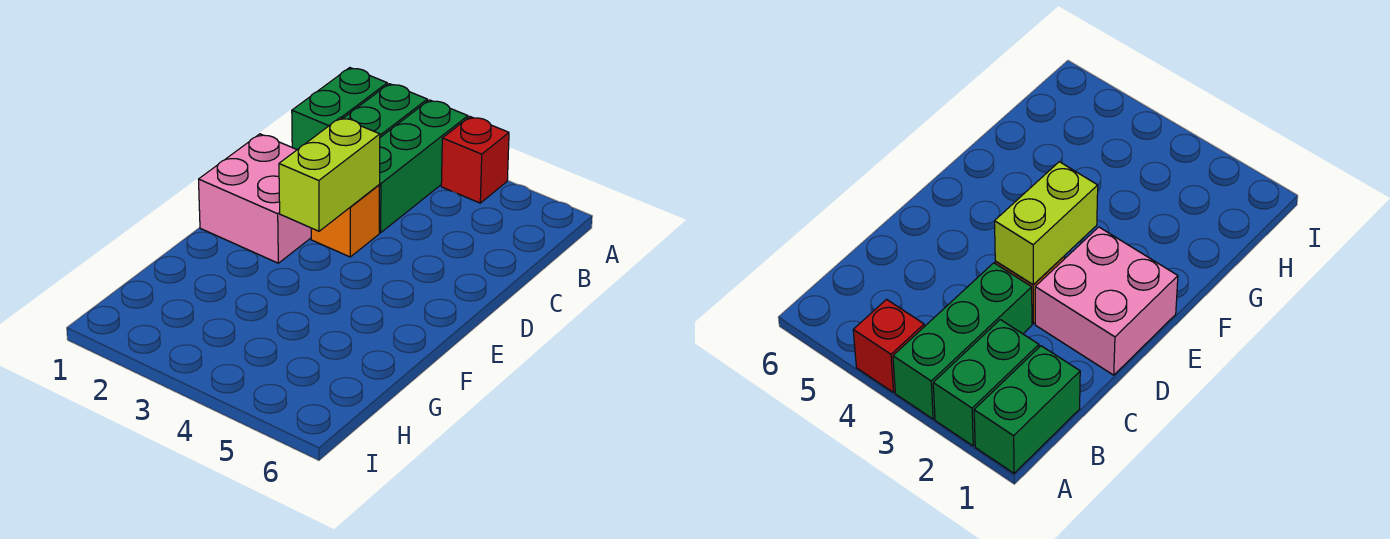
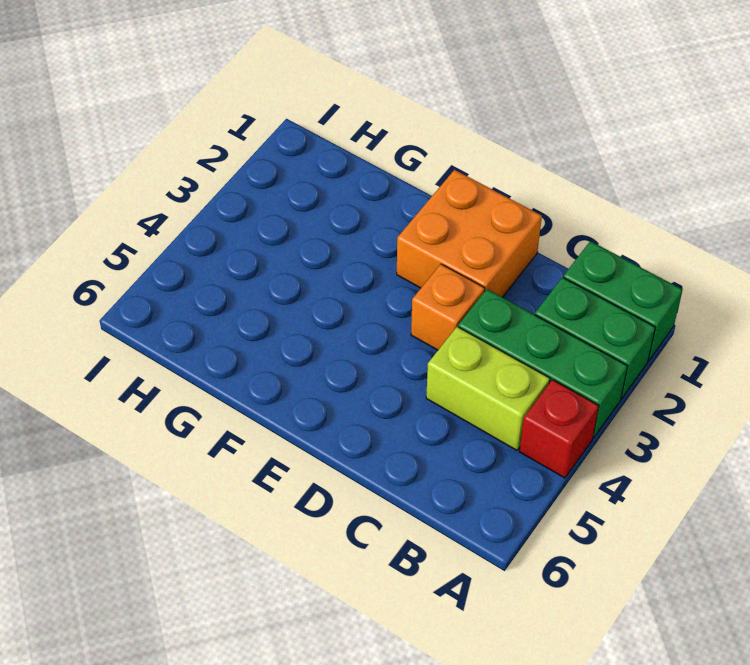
pink brick D1:E2 level 1 -> orange brick D1:E2 level 1
lime brick D3:E3 level 2 -> lime brick B4:C4 level 1

